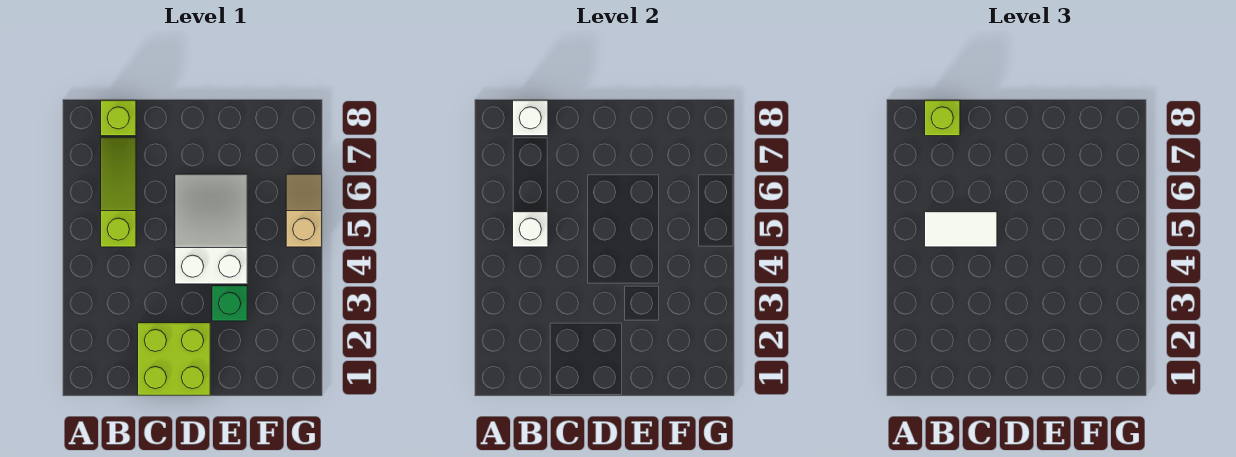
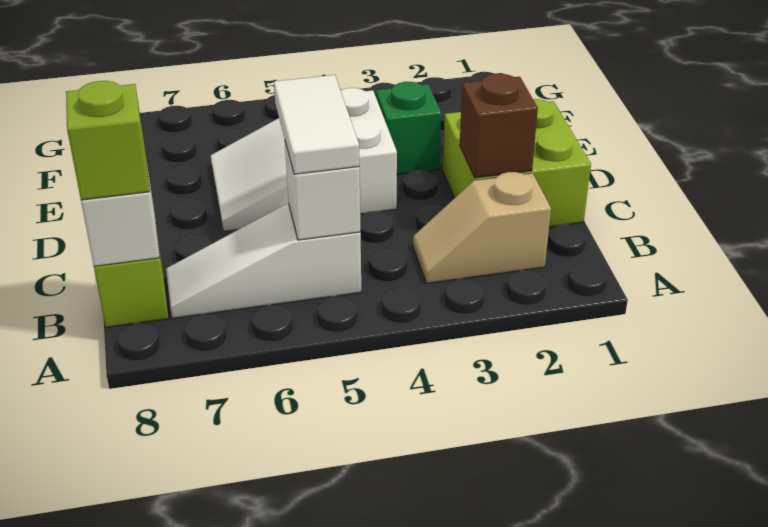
lime slope B5:B7 level 1 top 5 -> white slope B5:B7 level 1 top 5
none -> brown brick C2 level 2
tan slope G5:G6 level 1 top 5 -> tan slope B2:B3 level 1 top 2

